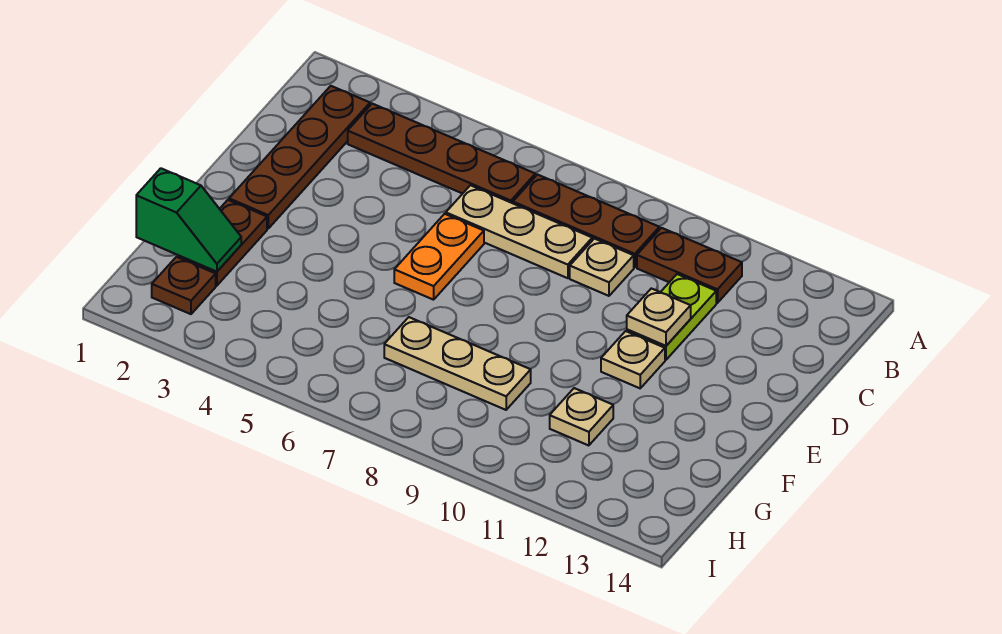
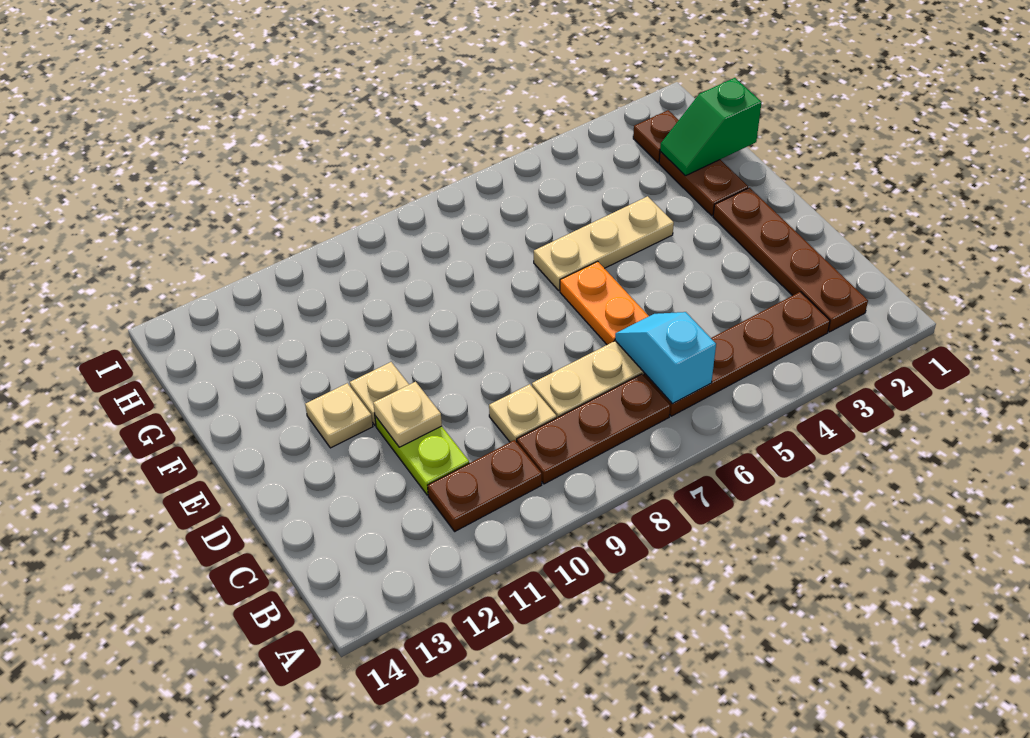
none -> cyan slope B6:C6 level 2 top B
tan plate G7:G9 level 1 -> tan plate F4:F6 level 1
tan plate G11 level 1 -> tan plate E12 level 1

